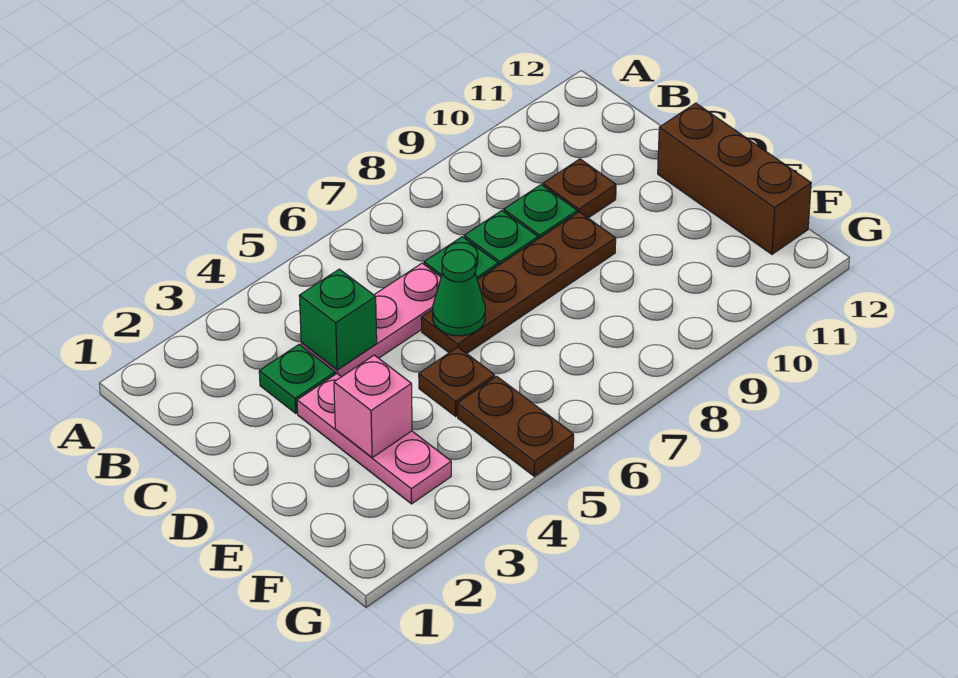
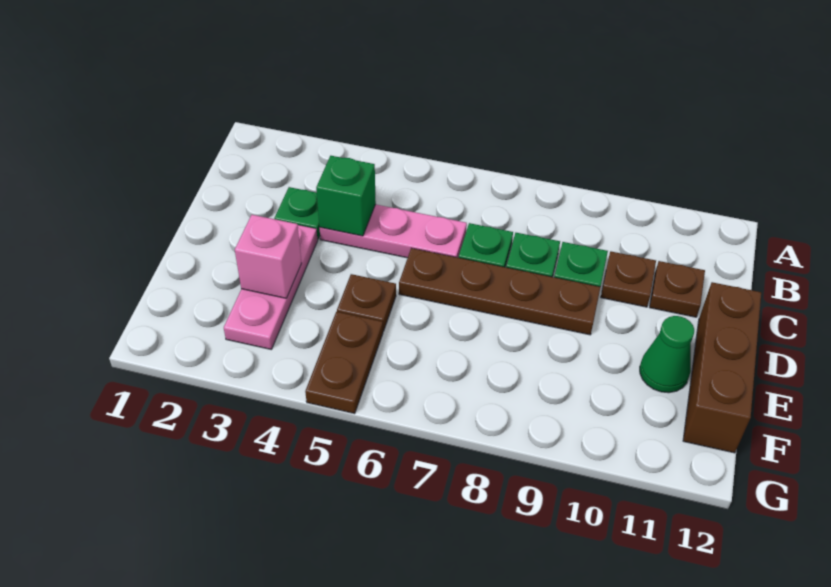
none -> brown plate C11 level 1
green cone D6 level 2 -> green cone E11 level 1

